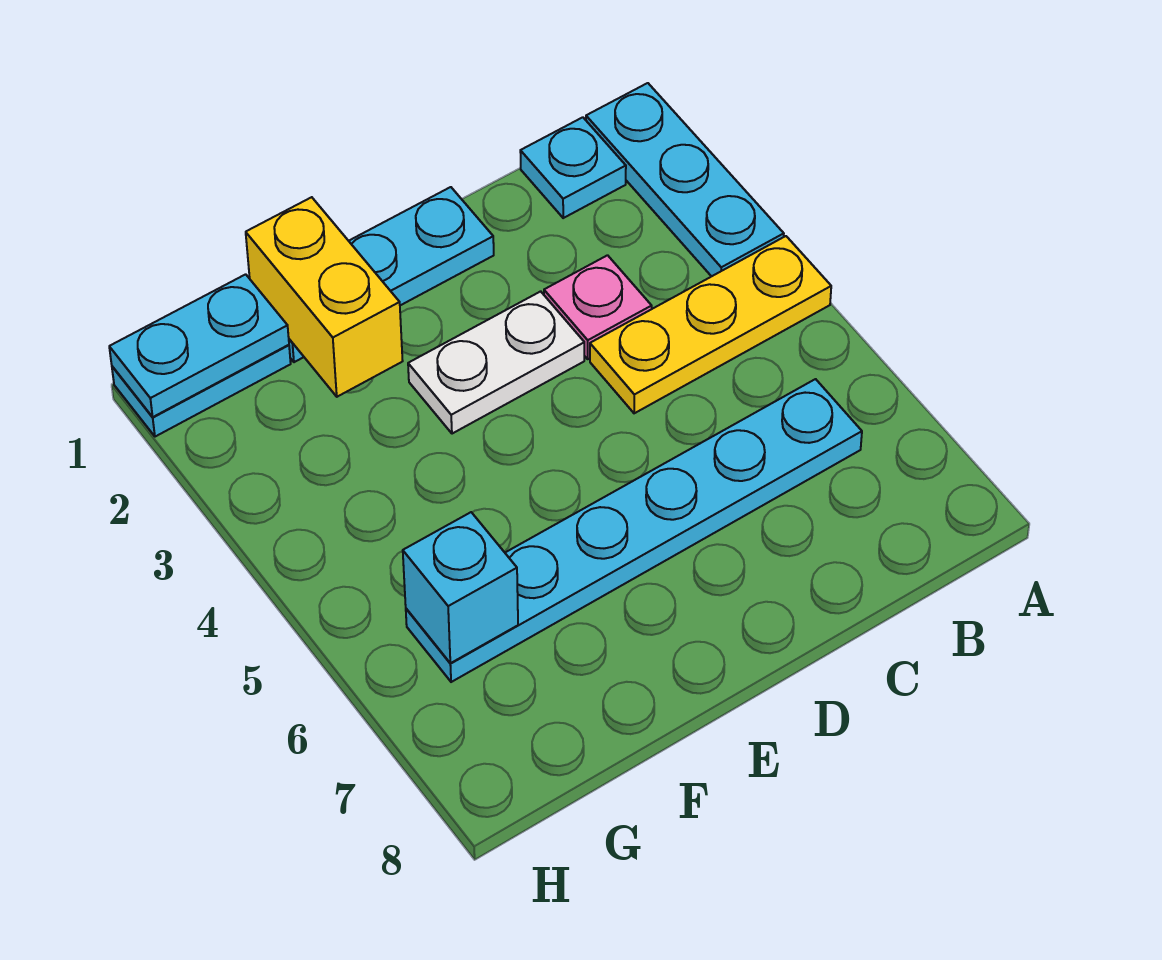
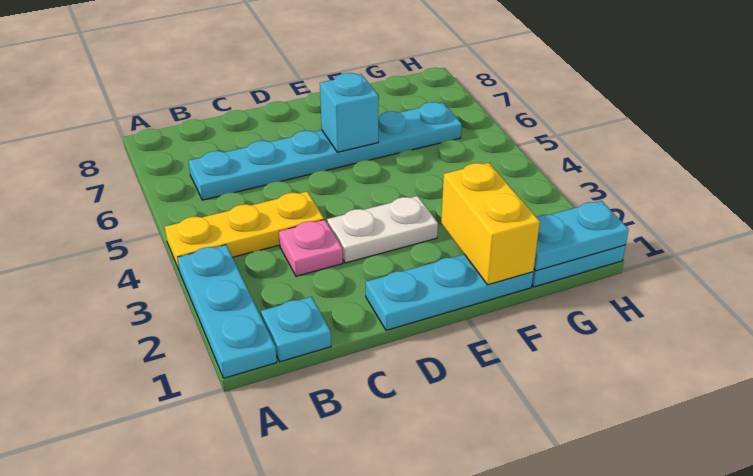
cyan brick G6 level 2 -> cyan brick E6 level 2

